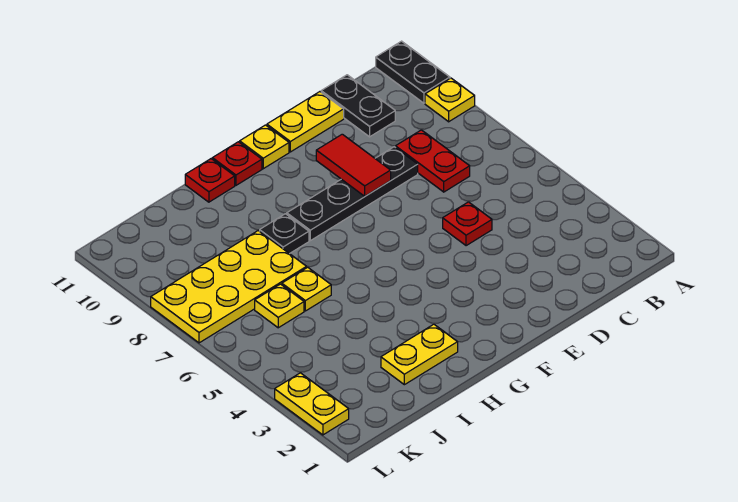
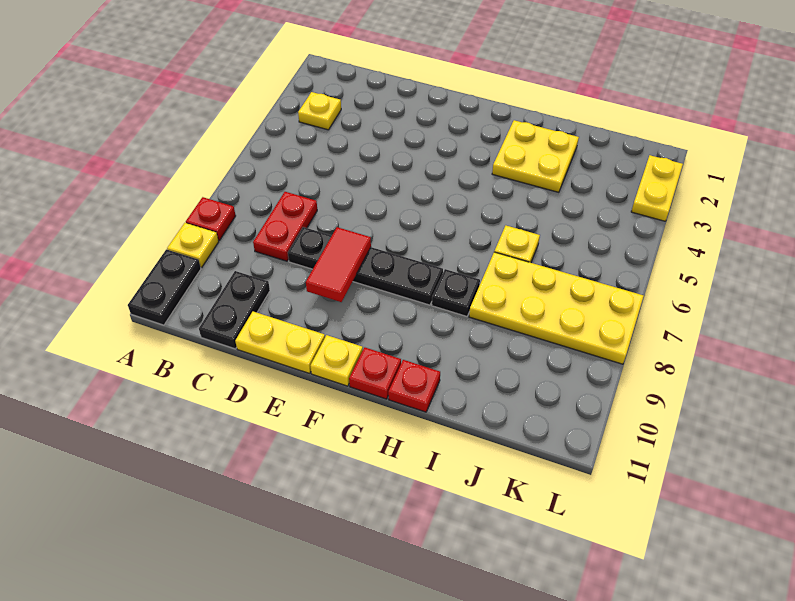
red plate D5 level 1 -> red plate A8 level 1
yellow plate H2:I2 level 1 -> yellow plate H2:I3 level 1
yellow plate J6 level 1 -> yellow plate B3 level 1

